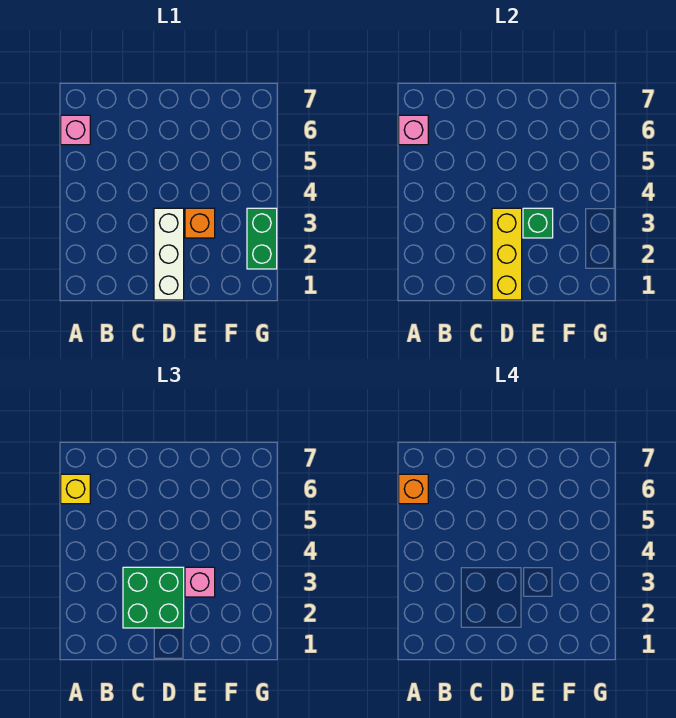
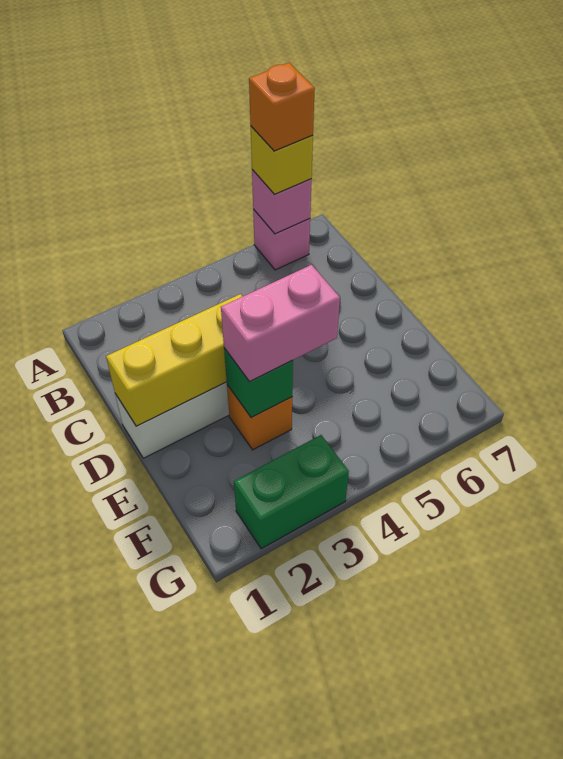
green brick C2:D3 level 3 -> none
pink brick E3 level 3 -> pink brick E3:E4 level 3

